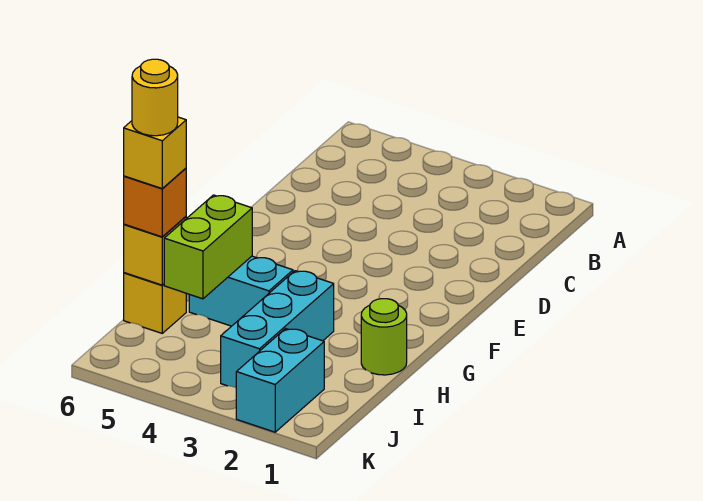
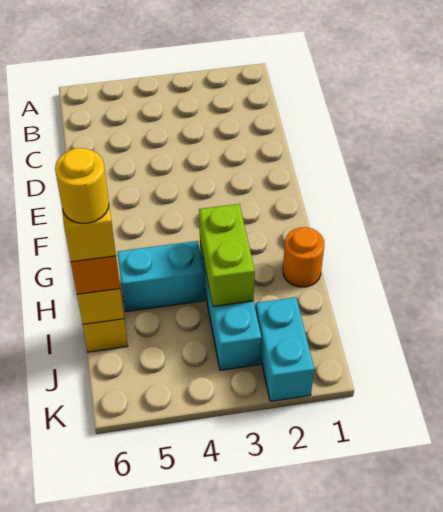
lime round brick H1 level 1 -> orange round brick H1 level 1
lime brick H5:I5 level 2 -> lime brick H3:I3 level 2

